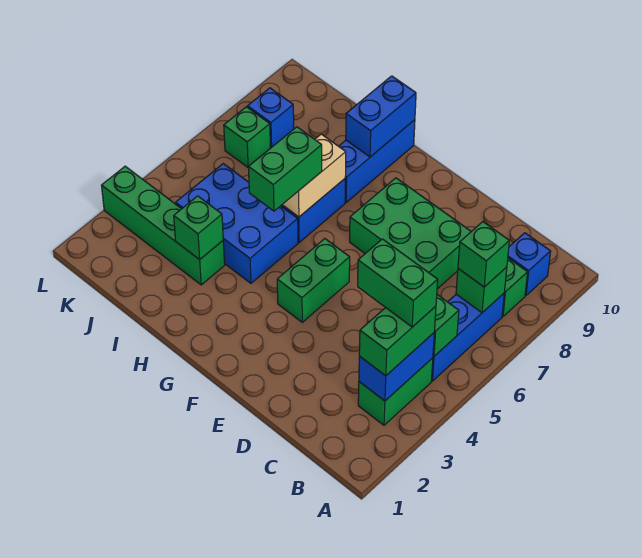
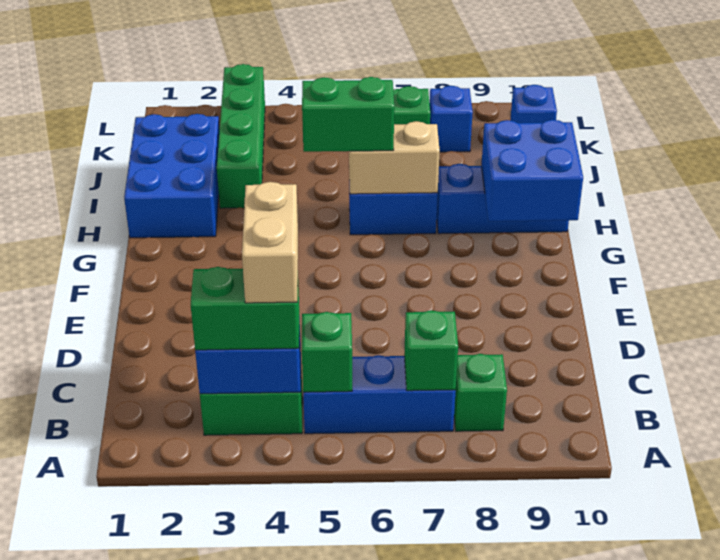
green brick B4:C4 level 4 -> tan brick B4:C4 level 4
green brick B7 level 3 -> none
blue brick B9 level 1 -> blue brick K10 level 1
green brick D7:F8 level 1 -> none
green brick F4:F5 level 1 -> none
blue brick H4:J5 level 1 -> blue brick H1:J2 level 1
blue brick H9:H10 level 2 -> blue brick G9:H10 level 2
green brick I3 level 2 -> none

